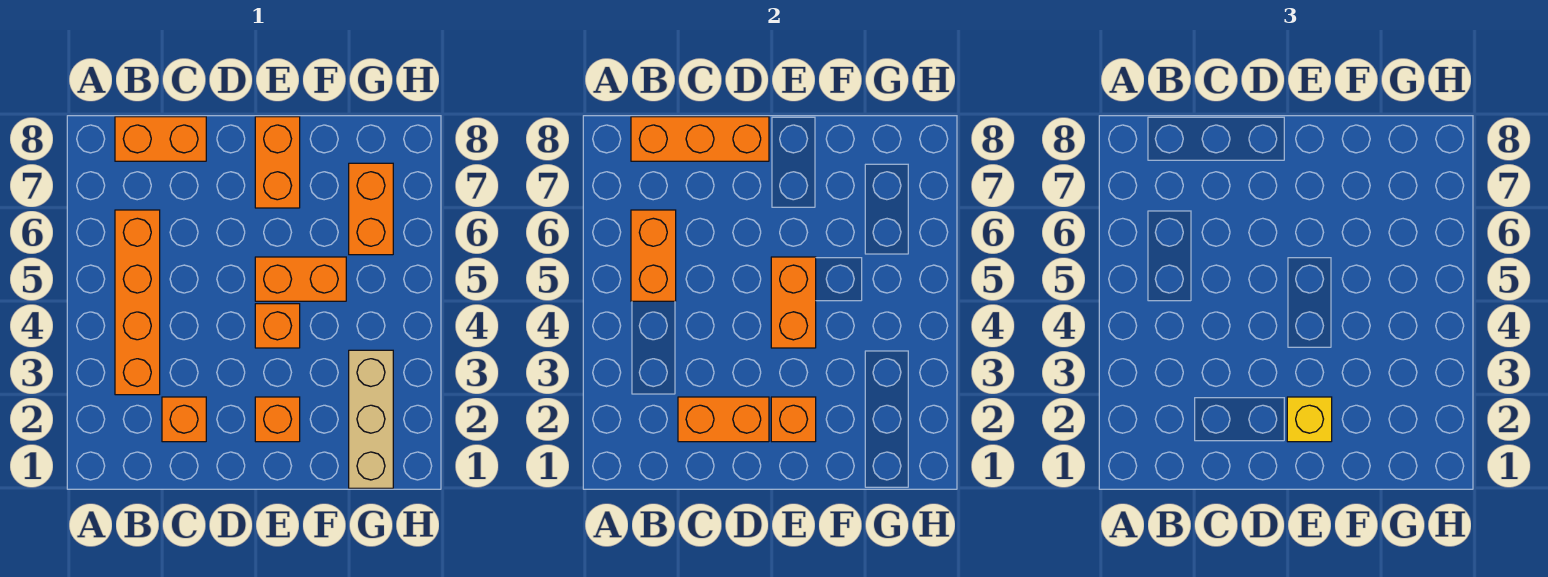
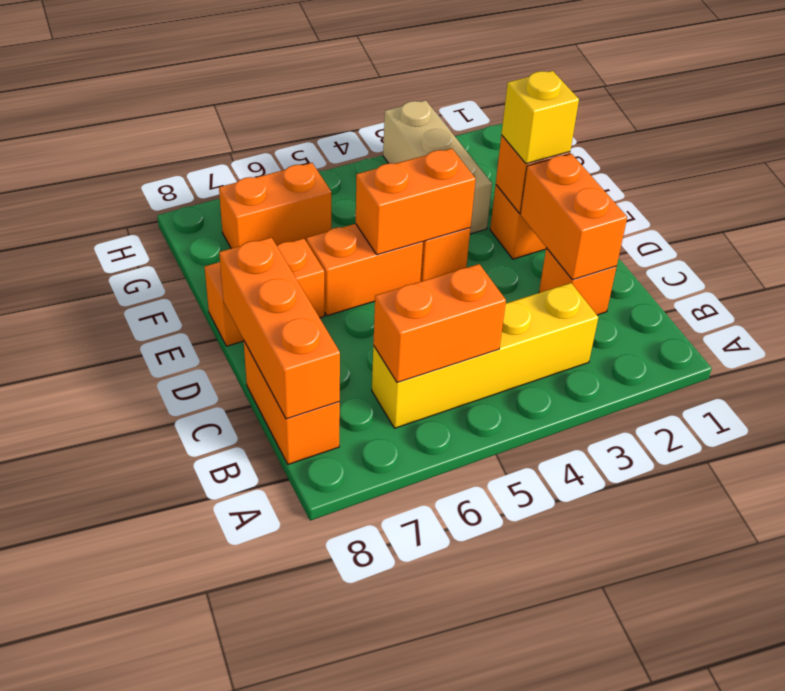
orange brick B3:B6 level 1 -> yellow brick B3:B6 level 1
orange brick E5:F5 level 1 -> orange brick E5:E6 level 1
tan brick G1:G3 level 1 -> tan brick F3:H3 level 1

